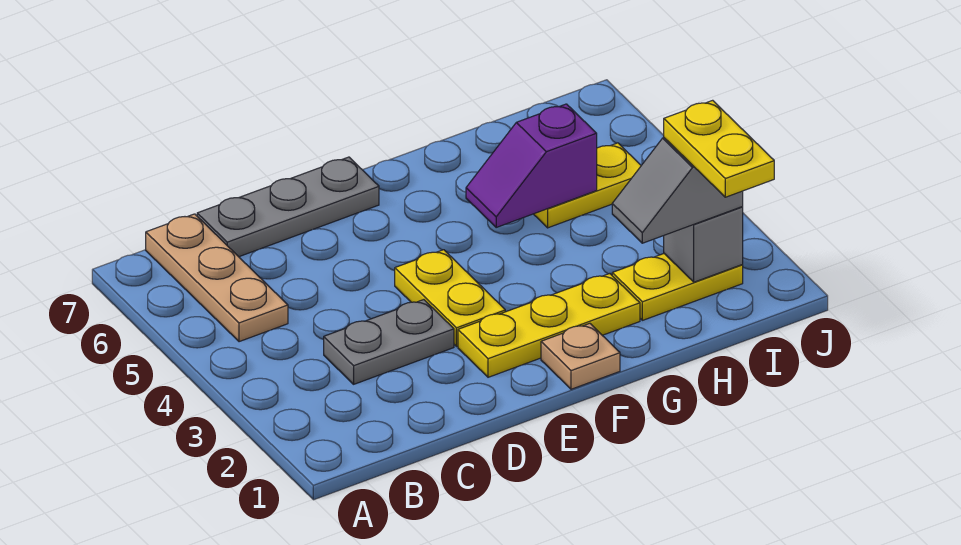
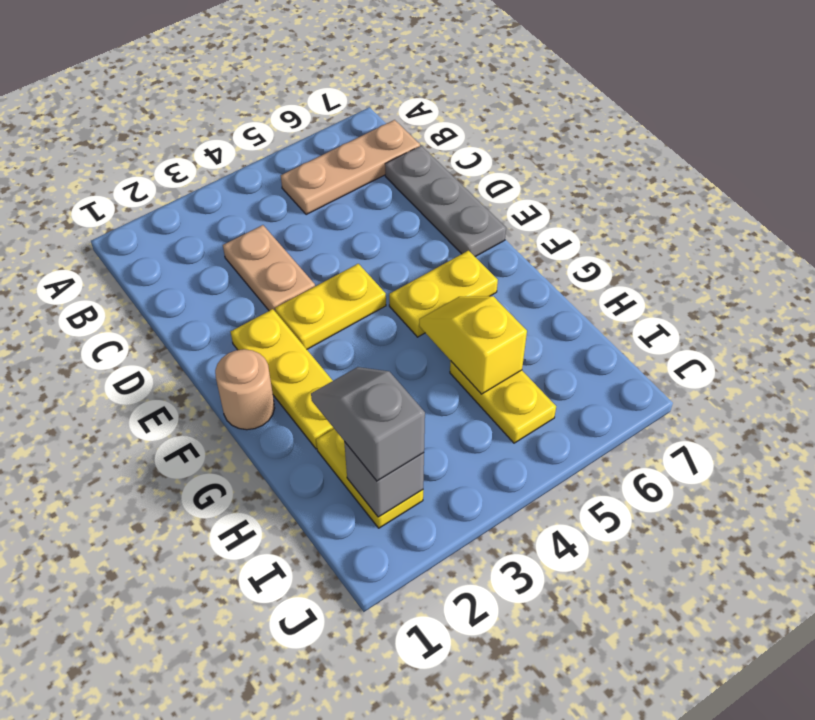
grey plate C3:D3 level 1 -> tan plate C3:D3 level 1
tan plate F1 level 1 -> tan round brick F1 level 1
purple slope G5:H5 level 2 top H -> yellow slope G5:H5 level 2 top H
yellow plate I1:I2 level 4 -> yellow plate F5:F6 level 1

